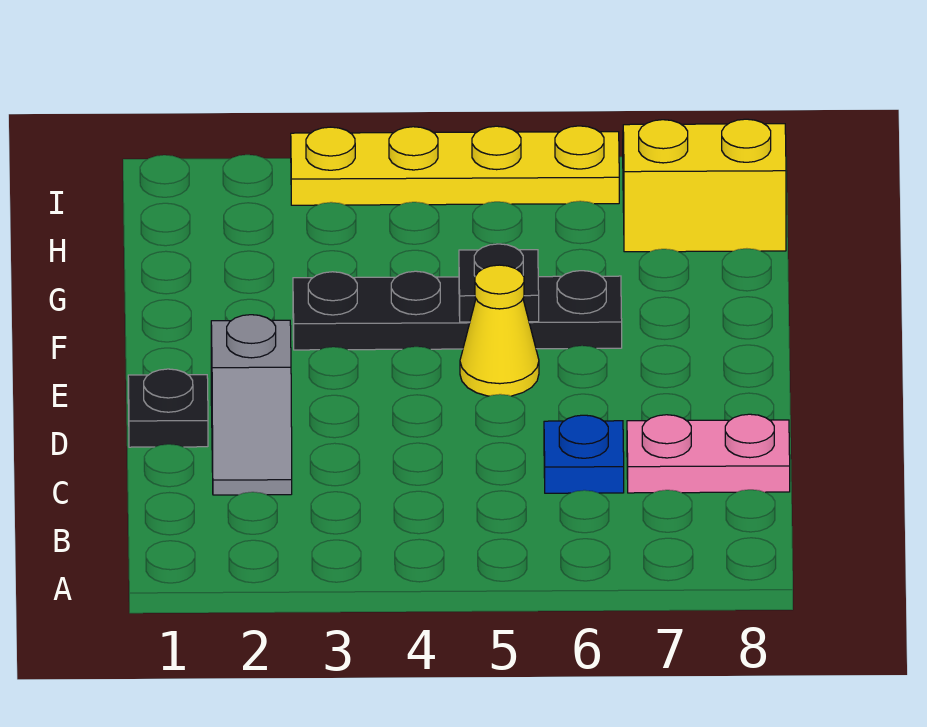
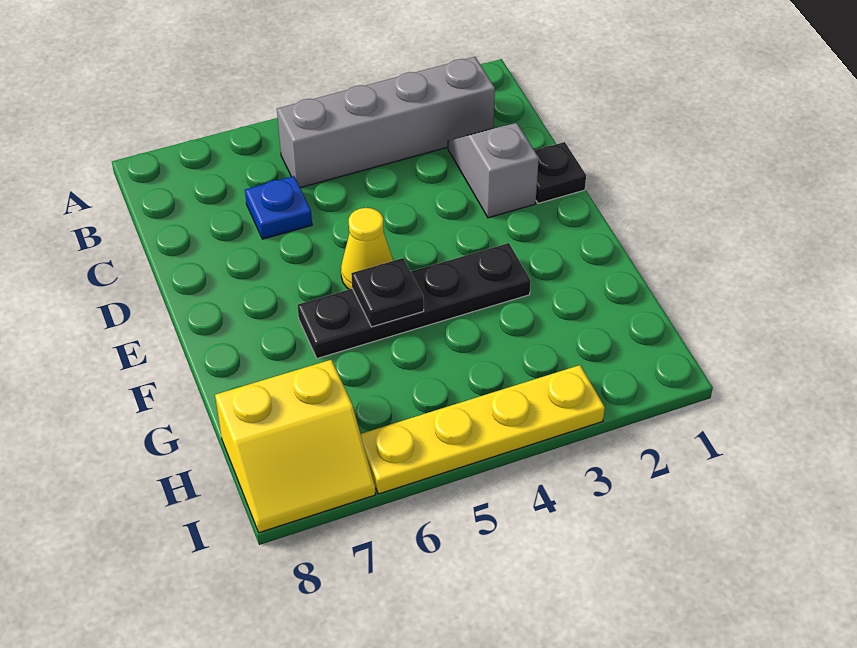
none -> grey brick B2:B5 level 1
pink plate C7:C8 level 1 -> none

